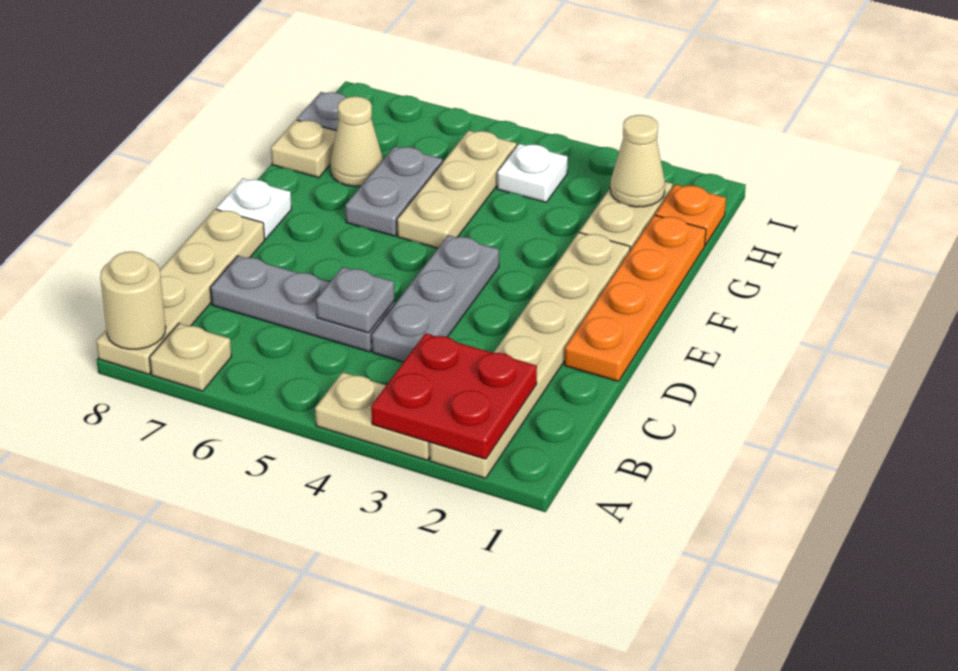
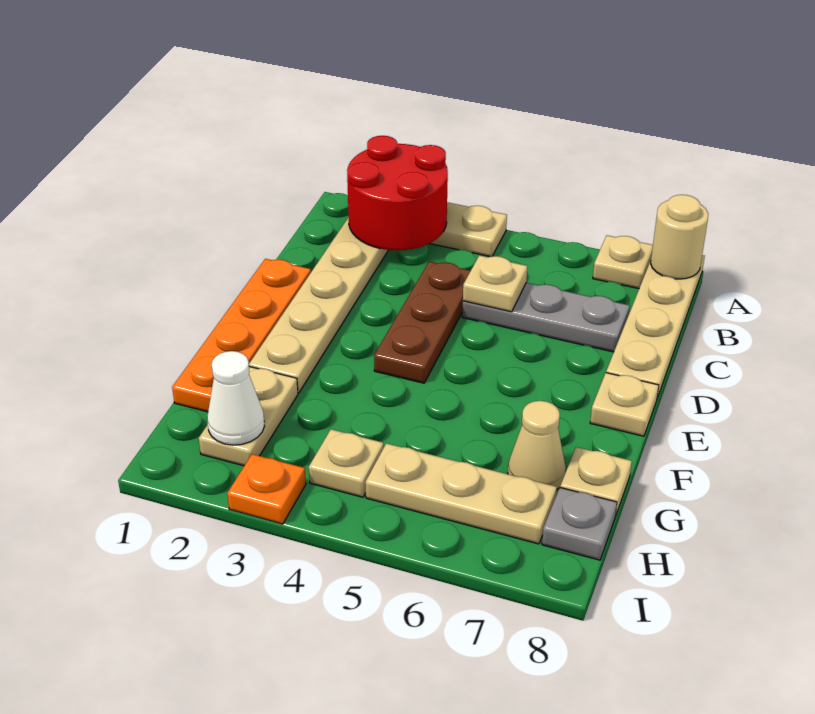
red plate A2:B3 level 2 -> red round brick A2:B3 level 2
grey plate C4:E4 level 1 -> brown plate C4:E4 level 1
grey plate C5 level 2 -> tan plate C5 level 2
white plate E8 level 1 -> tan plate E8 level 1
tan plate F5:H5 level 1 -> tan plate H5:H7 level 1
grey plate F6:G6 level 1 -> none
orange plate H1 level 1 -> orange plate I3 level 1
tan cone H2 level 2 -> white cone H2 level 2
white plate H4 level 1 -> tan plate H4 level 1

